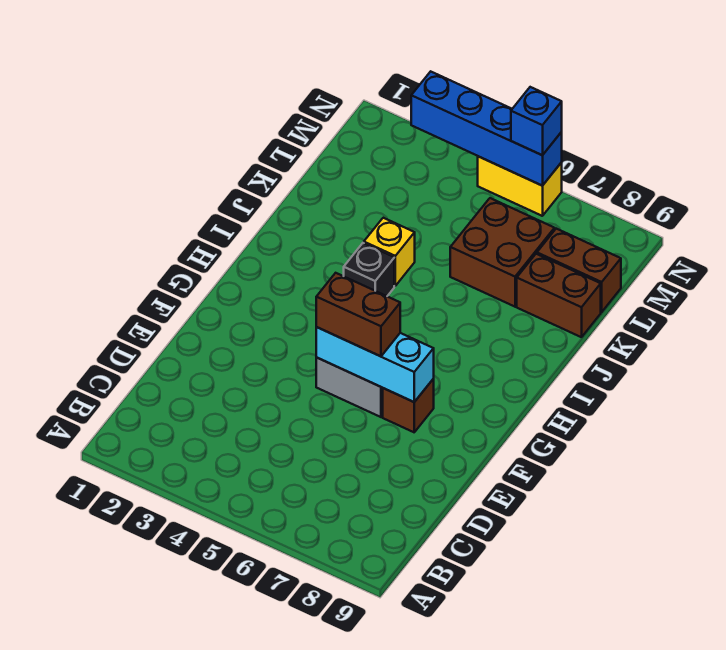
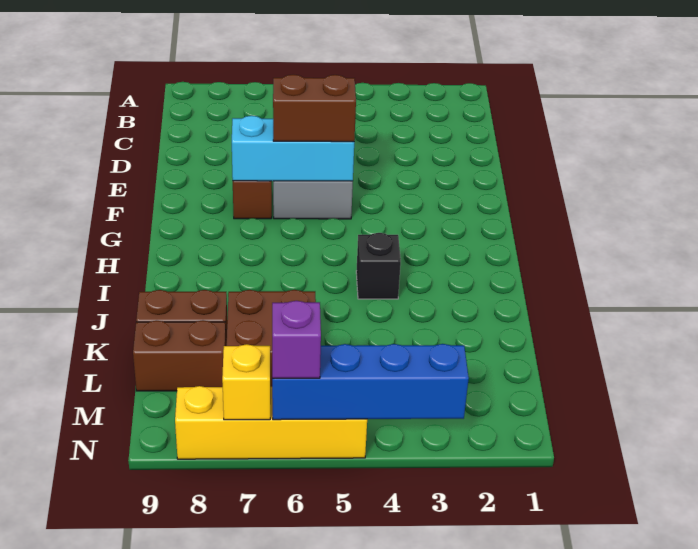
yellow brick J4 level 1 -> yellow brick N7 level 2
yellow brick N5:N6 level 1 -> yellow brick N5:N8 level 1
blue brick N6 level 3 -> purple brick N6 level 3

